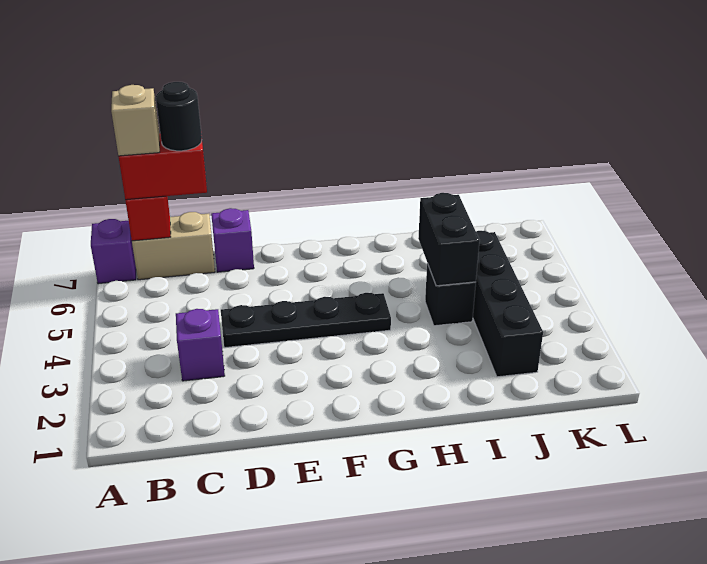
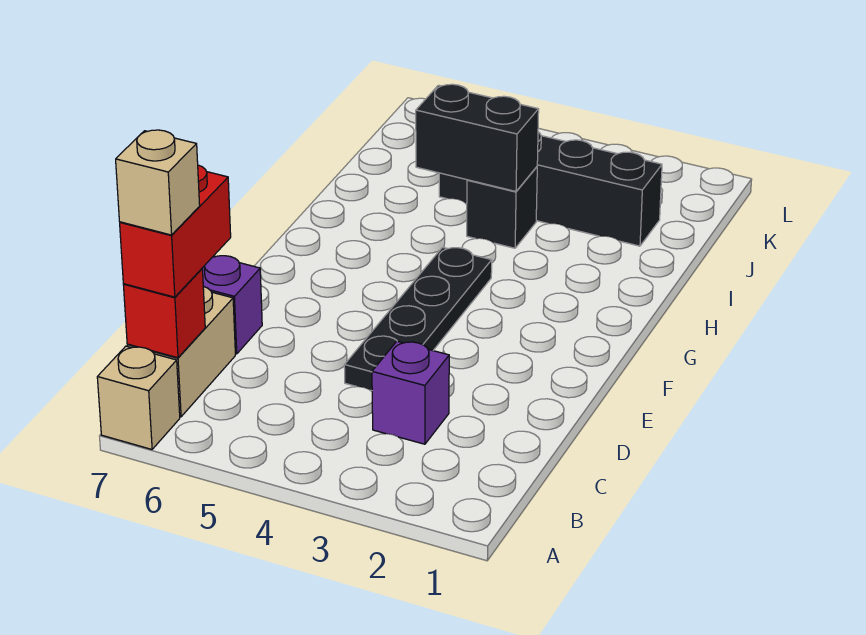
purple brick A7 level 1 -> tan brick A7 level 1
black round brick C7 level 4 -> none

